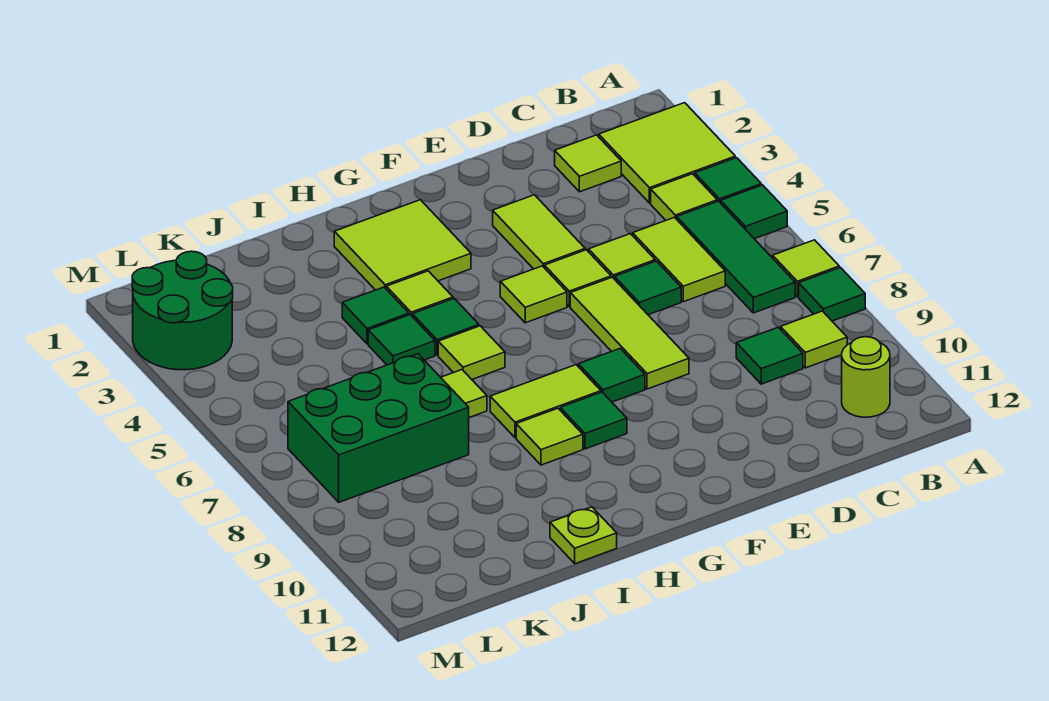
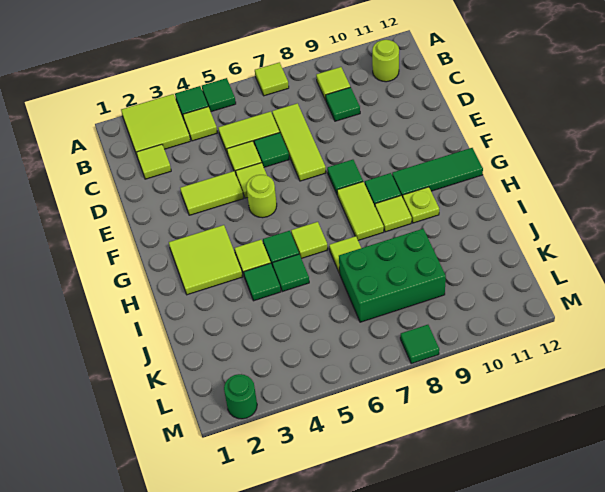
green tile A8 level 1 -> green tile M8 level 1
green tile B5:B7 level 1 -> green tile G10:G12 level 1
lime tile E6:E8 level 1 -> lime tile C7:E7 level 1
lime tile F5 level 1 -> lime round brick F5 level 1
lime plate I12 level 1 -> lime plate H10 level 1
green brick J7:L8 level 1 -> green brick J7:K9 level 1
green round brick L2:M3 level 1 -> green round brick M2 level 1

